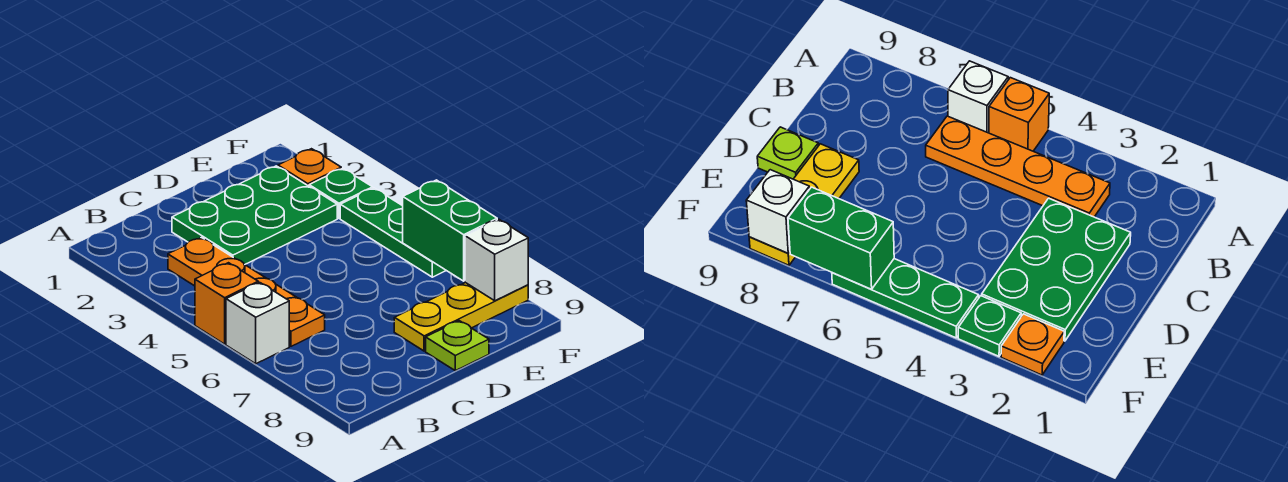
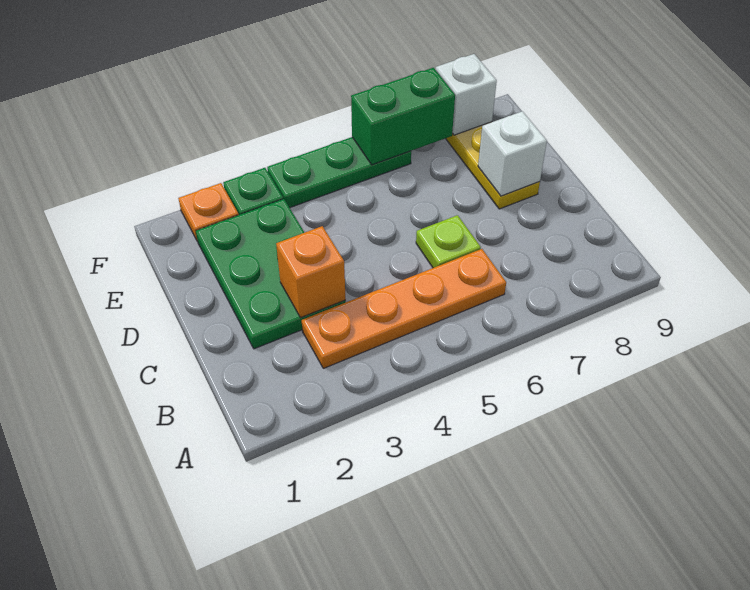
orange brick A5 level 1 -> orange brick C3 level 2
white brick A6 level 1 -> white brick D8 level 2
lime plate D9 level 1 -> lime plate C6 level 1

